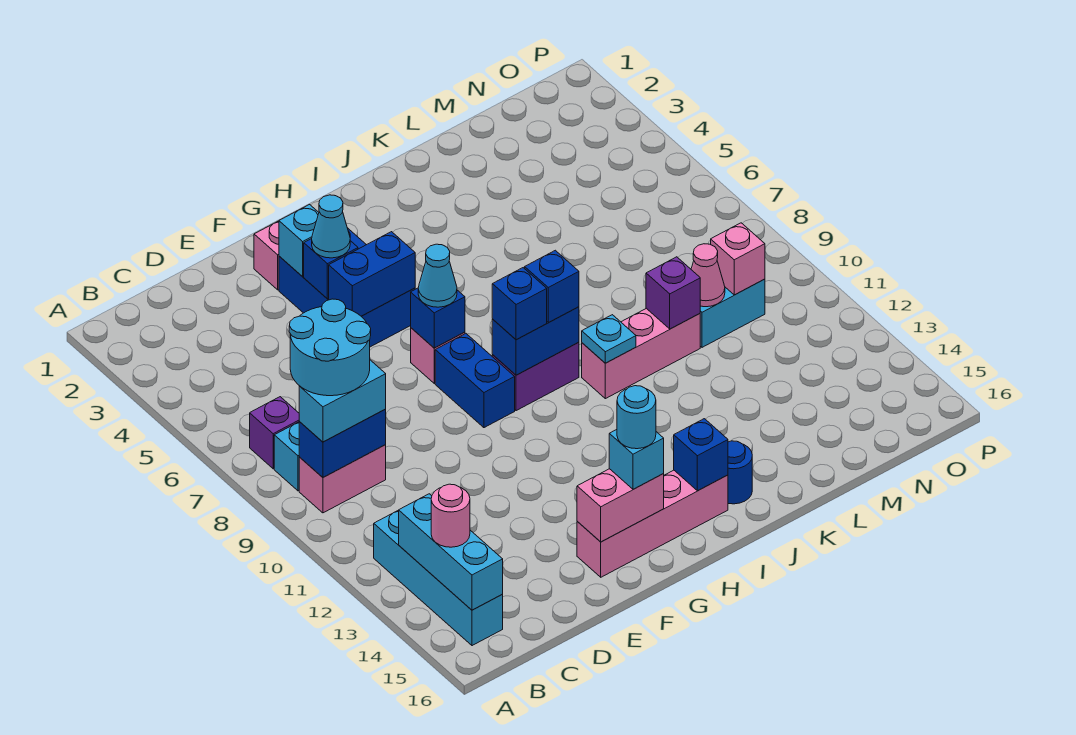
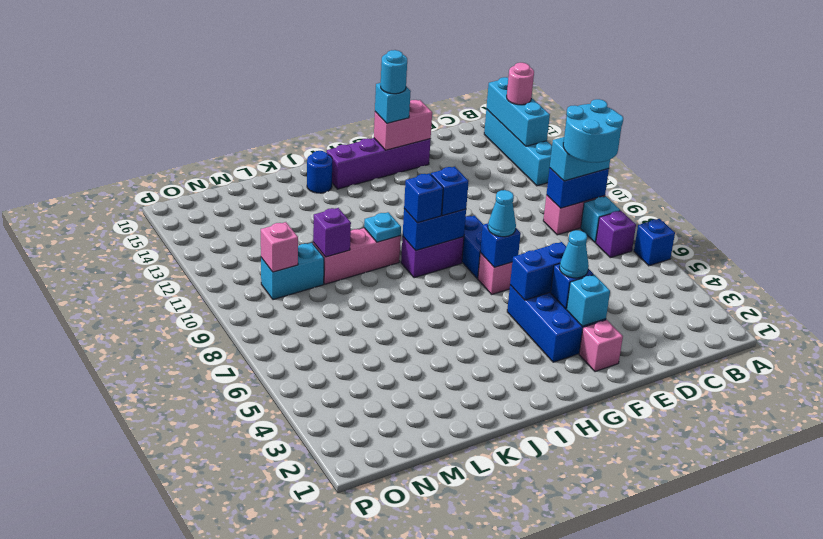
pink brick F15:I15 level 1 -> purple brick F15:I15 level 1
blue brick I15 level 2 -> blue brick A6 level 1
pink cone M10 level 2 -> none

